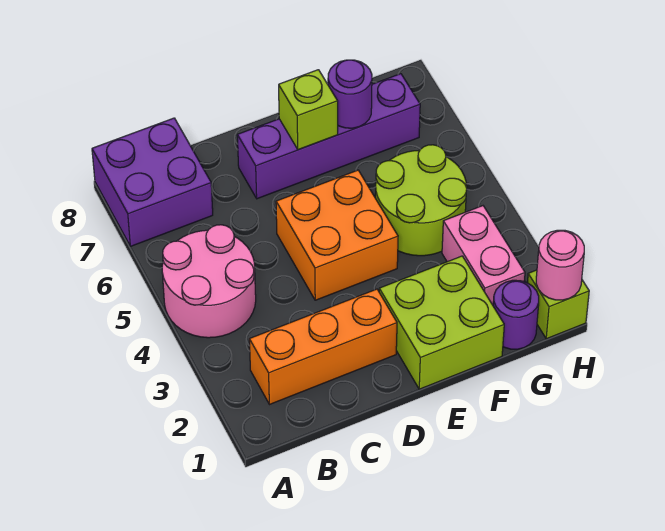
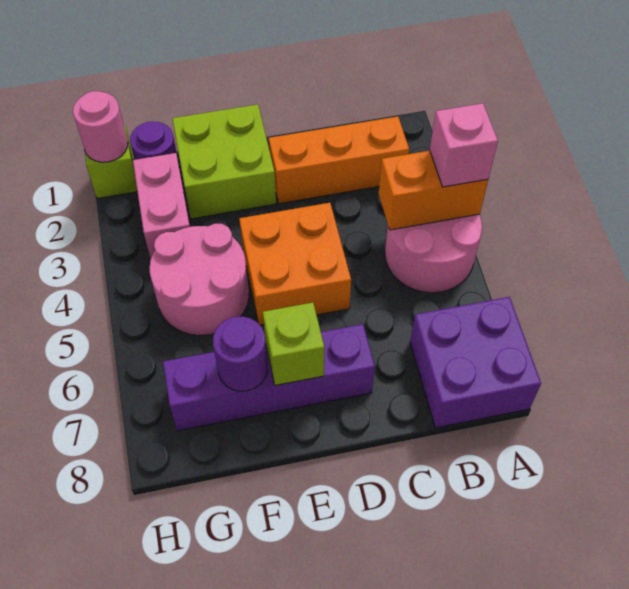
none -> orange brick A4:B4 level 2
none -> pink brick A4 level 3
lime round brick F4:G5 level 1 -> pink round brick F4:G5 level 1

